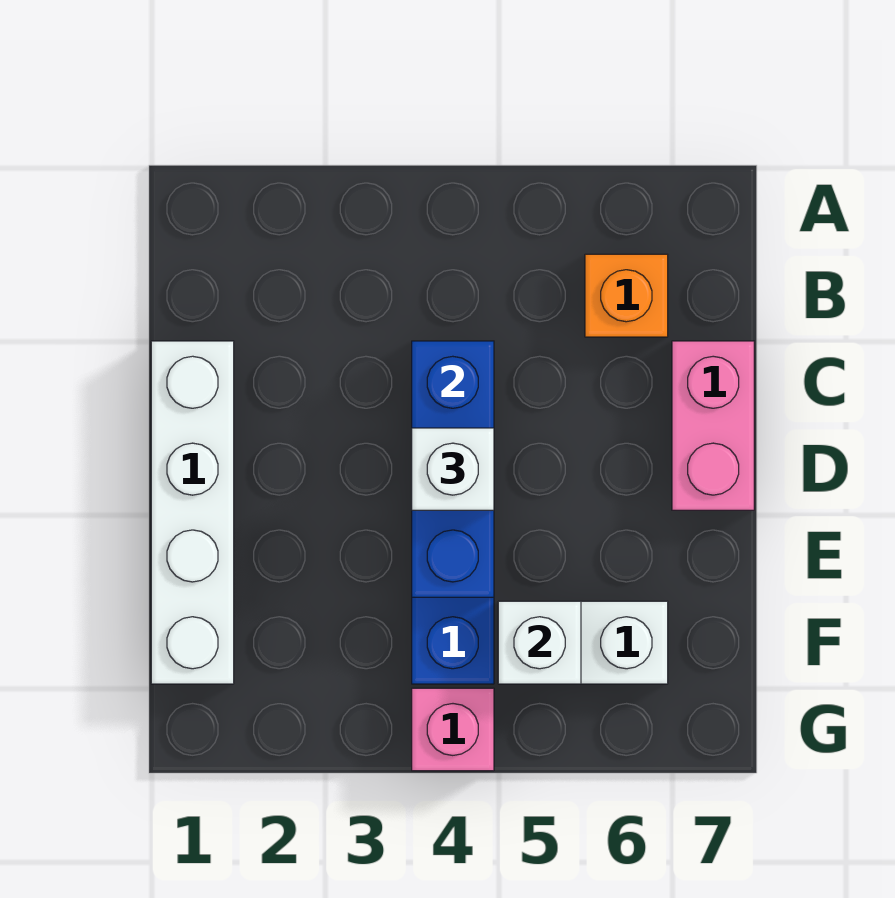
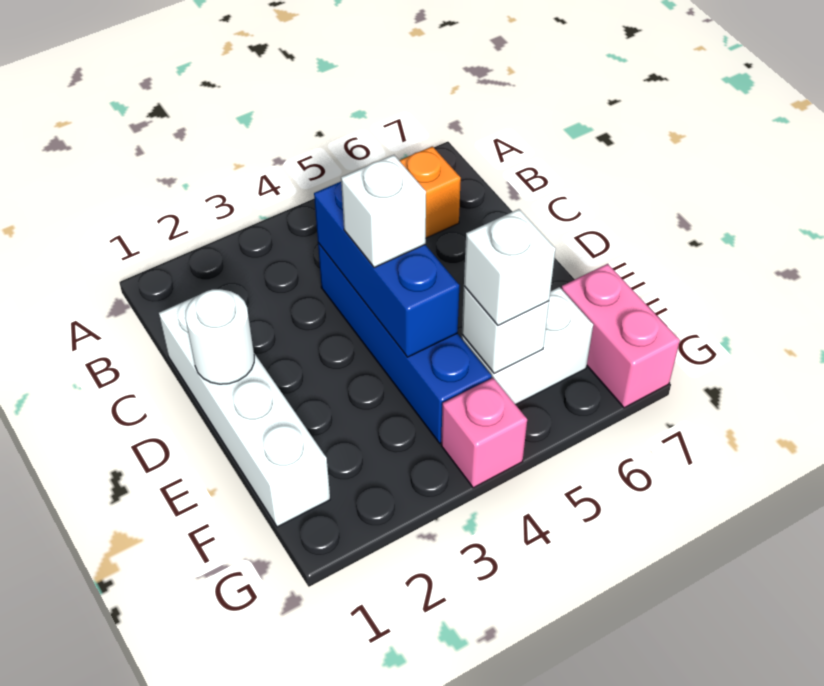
pink brick C7:D7 level 1 -> pink brick F7:G7 level 1
none -> white round brick D1 level 2
none -> white brick F5 level 3

